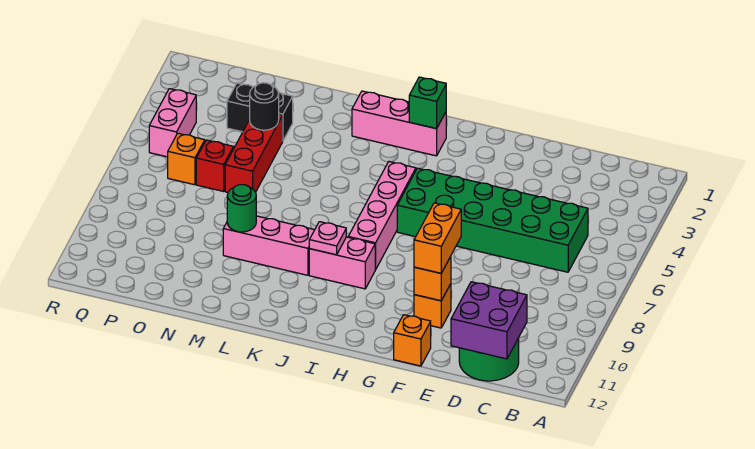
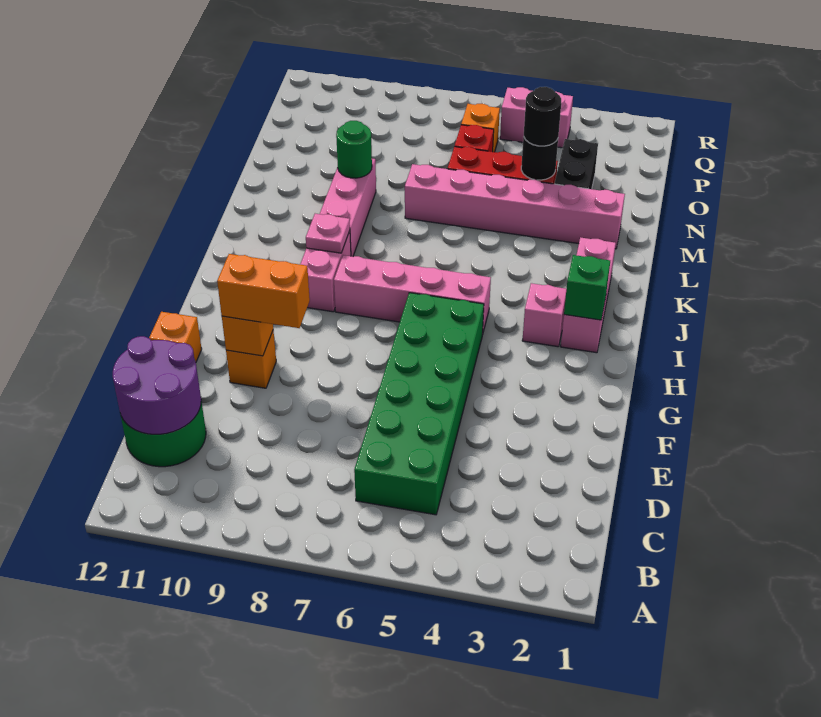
purple brick C11:D12 level 2 -> purple round brick C11:D12 level 2
none -> pink brick I3 level 1
none -> pink brick M2:M7 level 1
none -> black round brick N4 level 3

